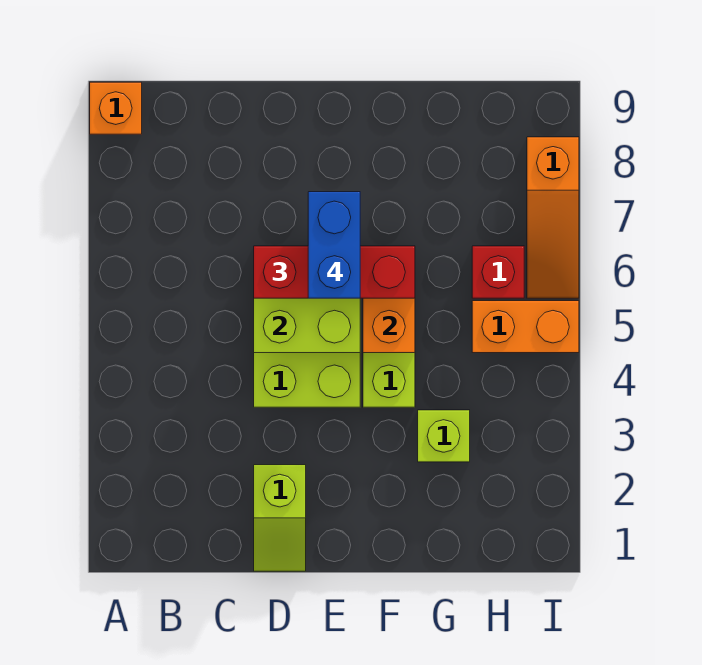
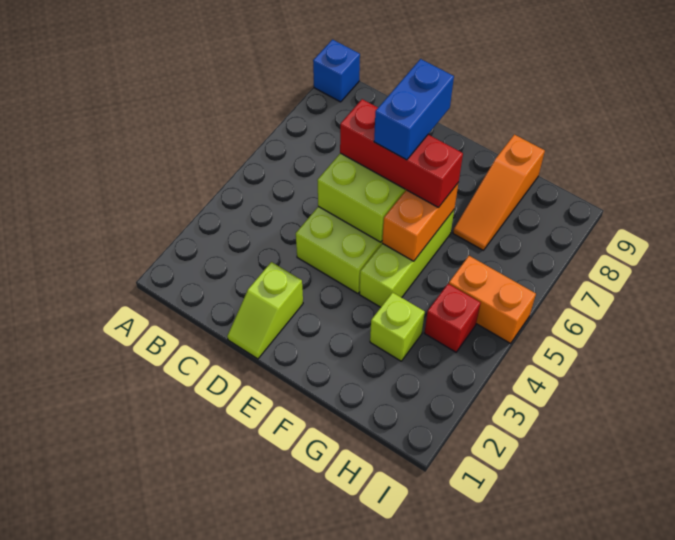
orange brick A9 level 1 -> blue brick A9 level 1
red brick H6 level 1 -> red brick H4 level 1
orange slope I6:I8 level 1 top 8 -> orange slope G7:G9 level 1 top 9

